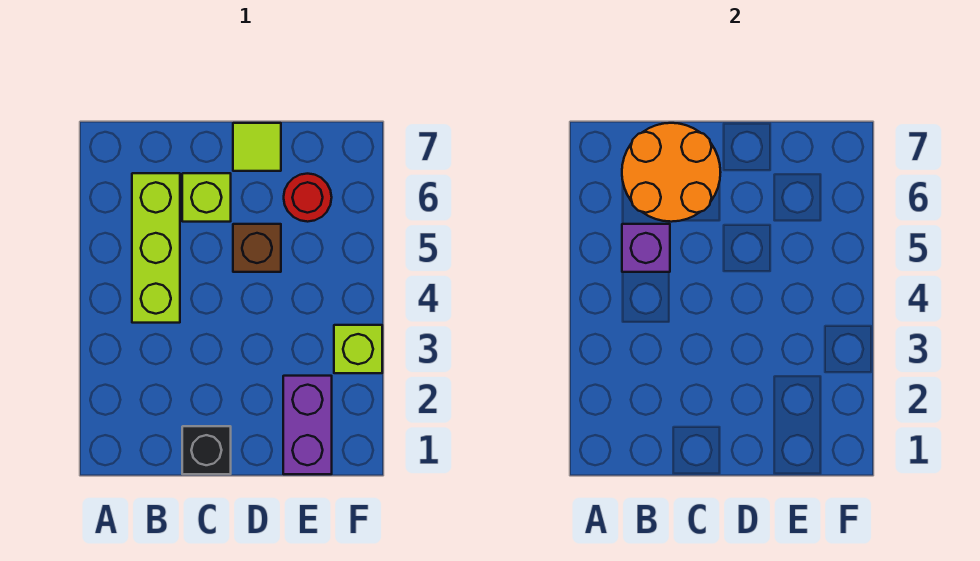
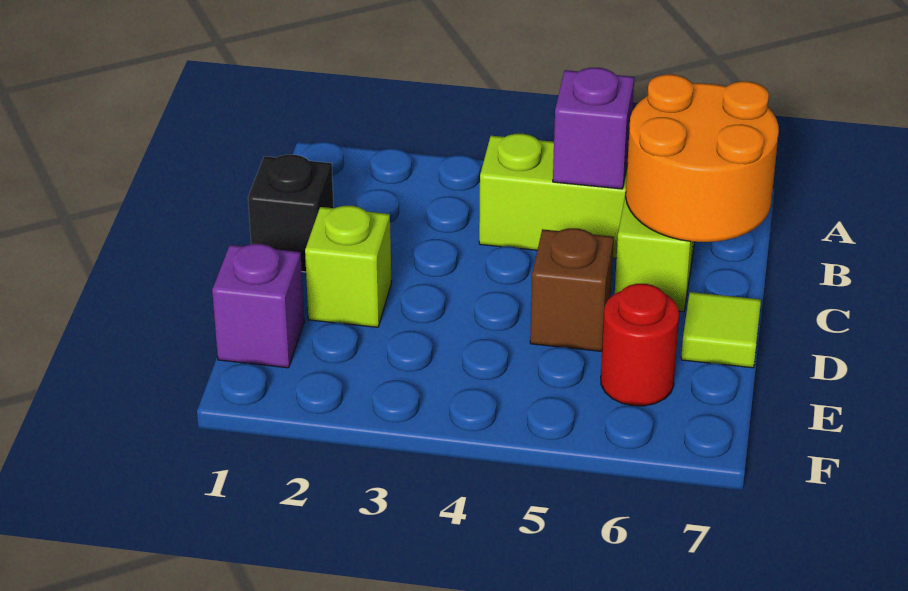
purple brick E1:E2 level 1 -> purple brick E1 level 1
lime brick F3 level 1 -> lime brick D2 level 1

